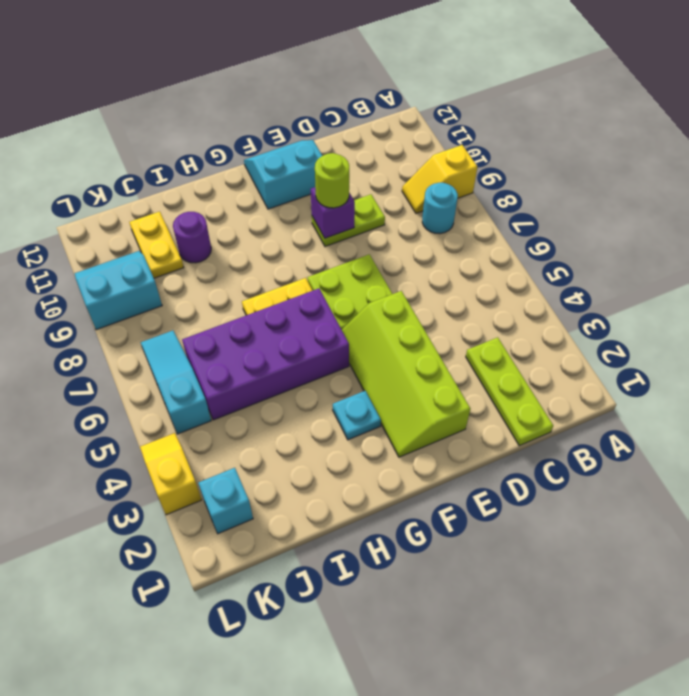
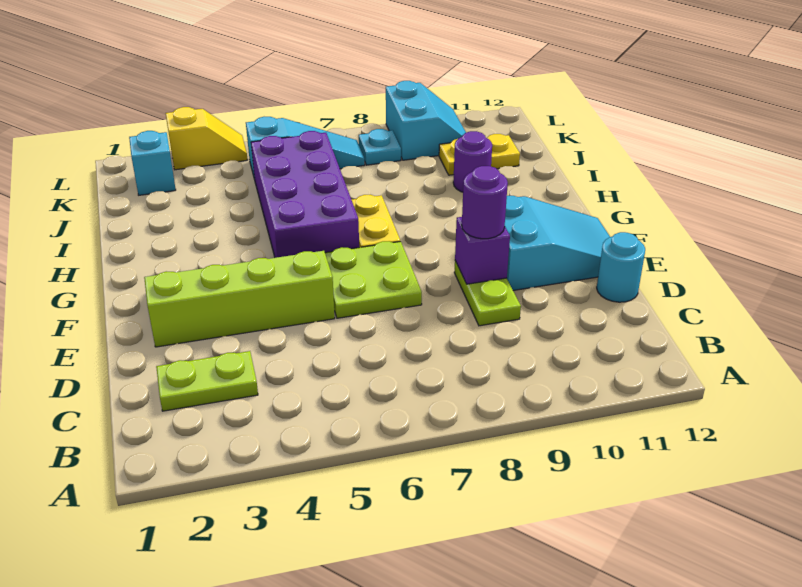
yellow slope A9:B9 level 1 top A -> none
cyan round brick B8 level 1 -> cyan round brick D12 level 1
lime plate C1:C3 level 1 -> lime plate C2:C3 level 1
lime round brick E9 level 3 -> purple round brick E9 level 3
cyan slope E11:F12 level 1 top 11 -> cyan slope E10:F12 level 1 top 10
cyan plate G3 level 1 -> cyan plate K8 level 1

